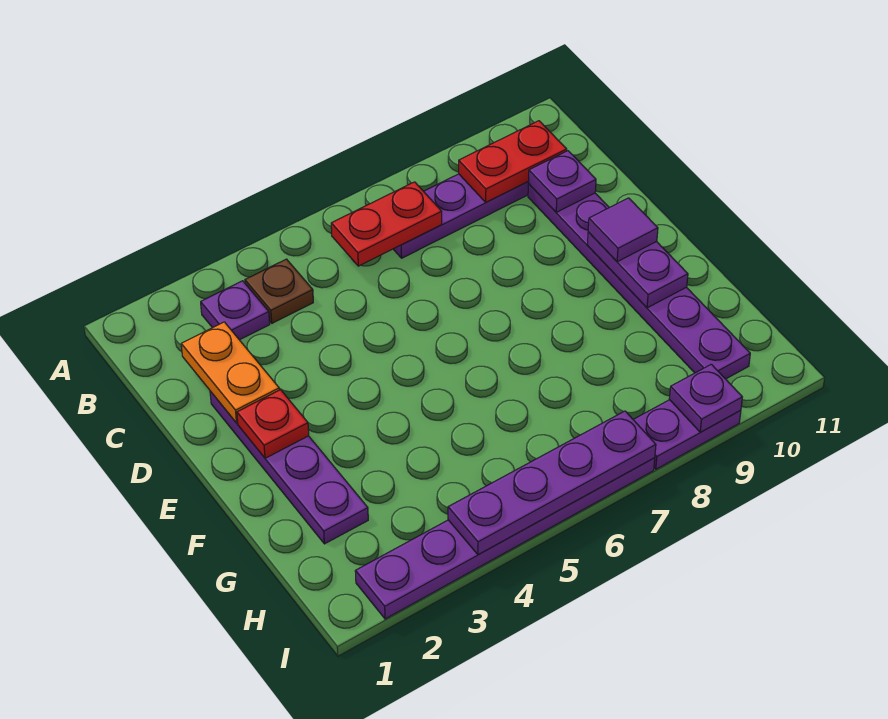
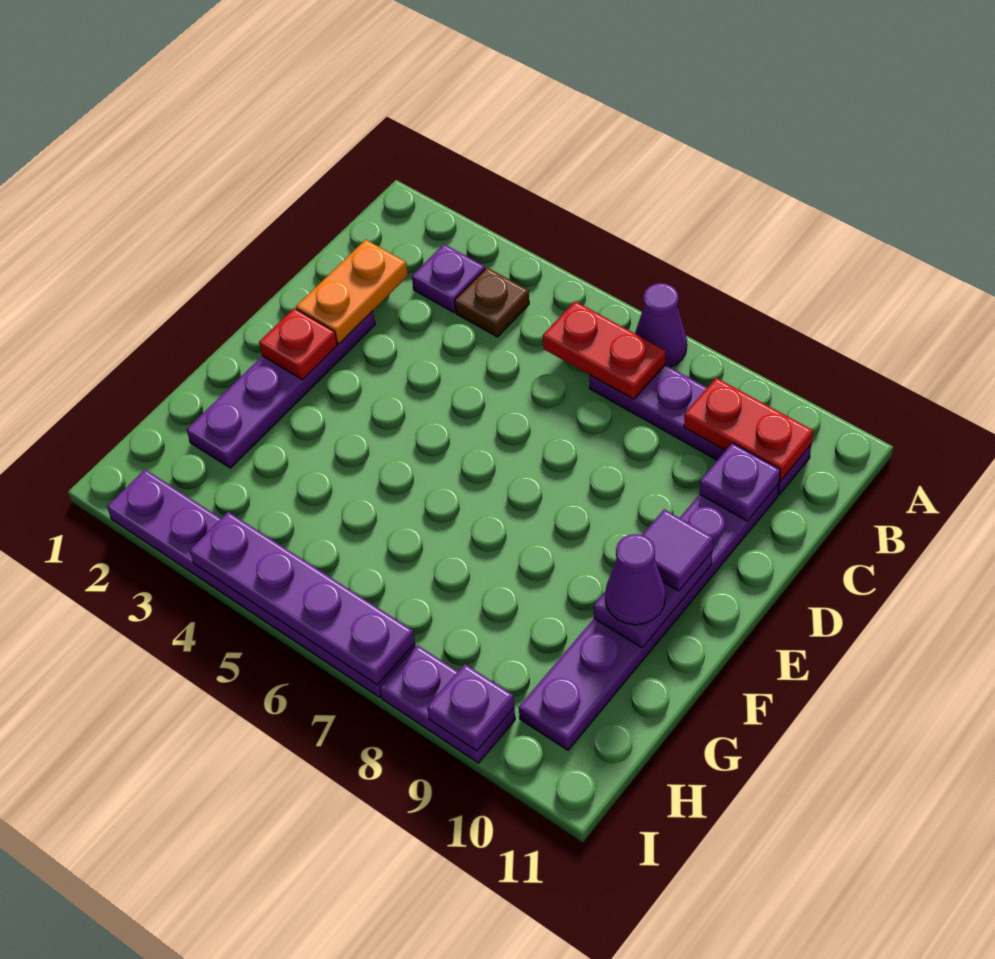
none -> purple cone A7 level 1
none -> purple cone F10 level 3

